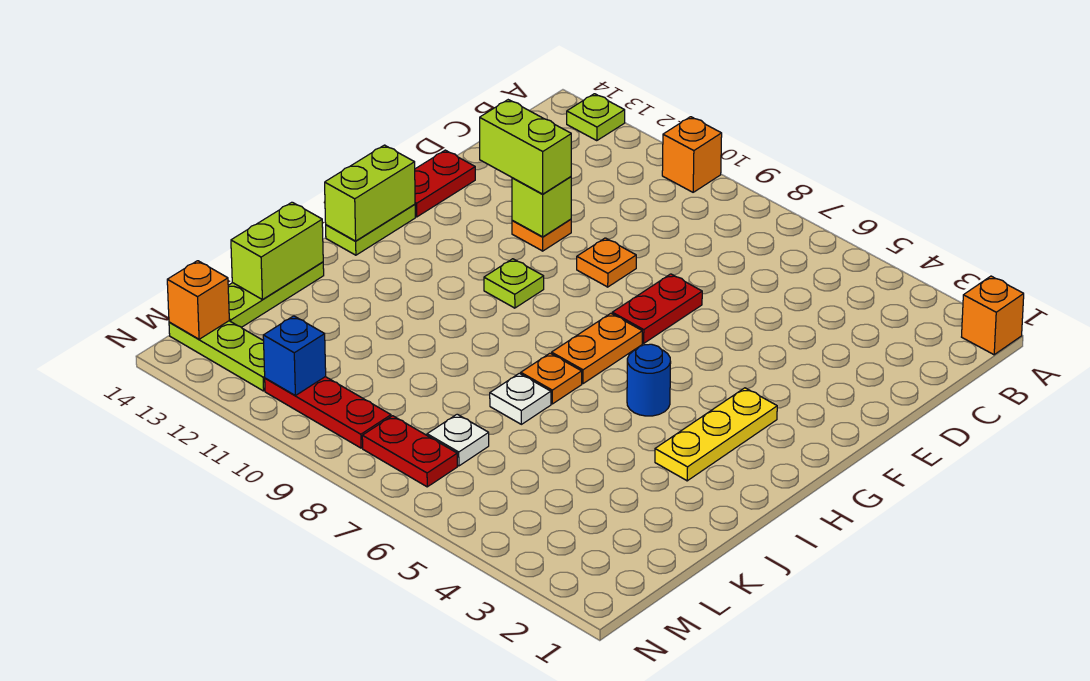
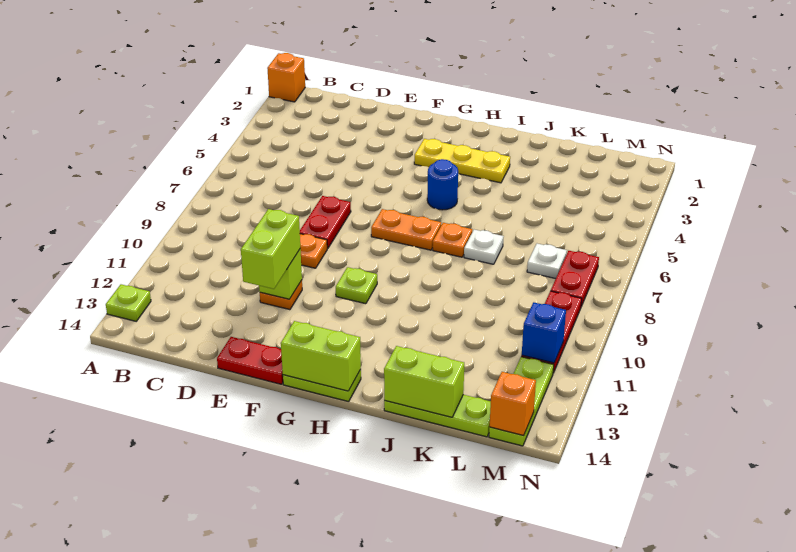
orange brick A10 level 1 -> none
red plate E7:F7 level 1 -> red plate E7:E8 level 1

